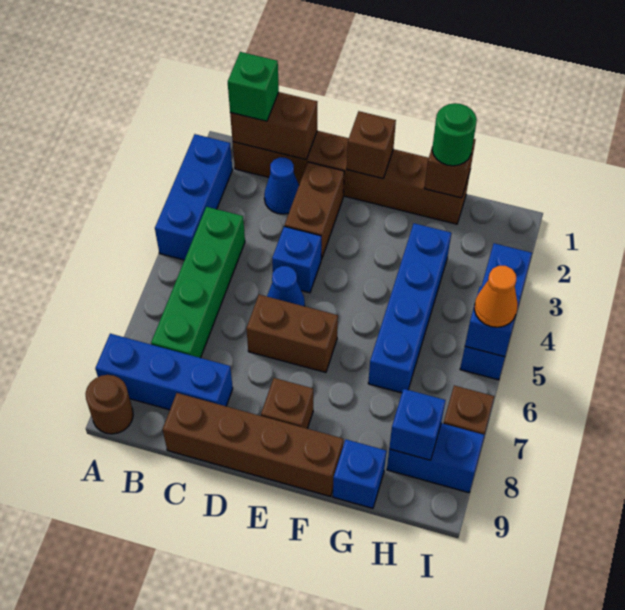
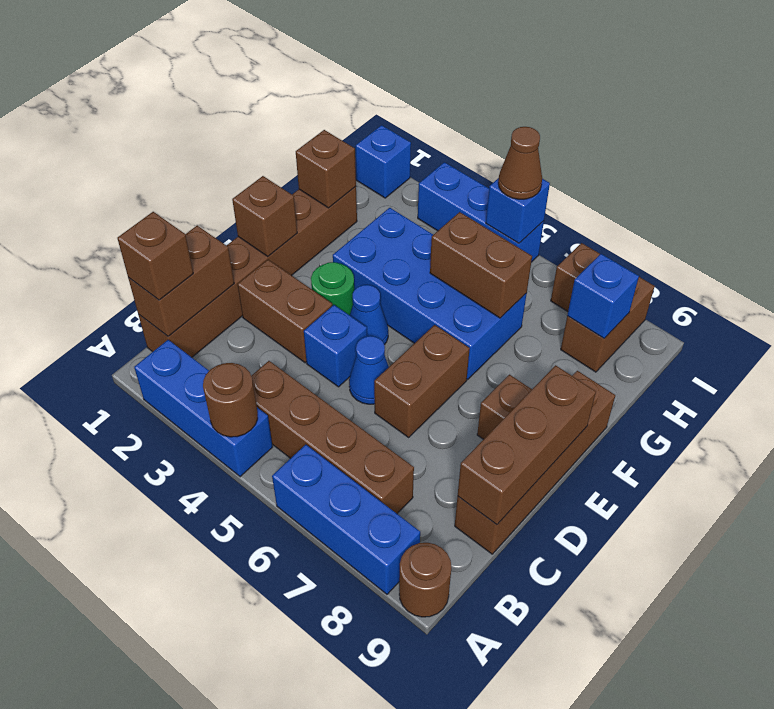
none -> brown round brick A4 level 2
blue brick A8:C8 level 1 -> blue brick A6:A8 level 1
green brick B1 level 3 -> brown brick B1 level 3
green brick B4:B7 level 1 -> brown brick B4:B7 level 1
blue cone C2 level 1 -> blue cone E4 level 1
none -> brown brick C9:E9 level 2
green round brick G1 level 3 -> green round brick E3 level 1
blue brick G3:G6 level 1 -> blue brick F3:G6 level 1
none -> brown brick G5:G6 level 2
blue brick G9 level 1 -> blue brick I1 level 1
blue brick H8:I8 level 1 -> brown brick H8:I8 level 1
orange cone I5 level 3 -> brown cone I5 level 3

